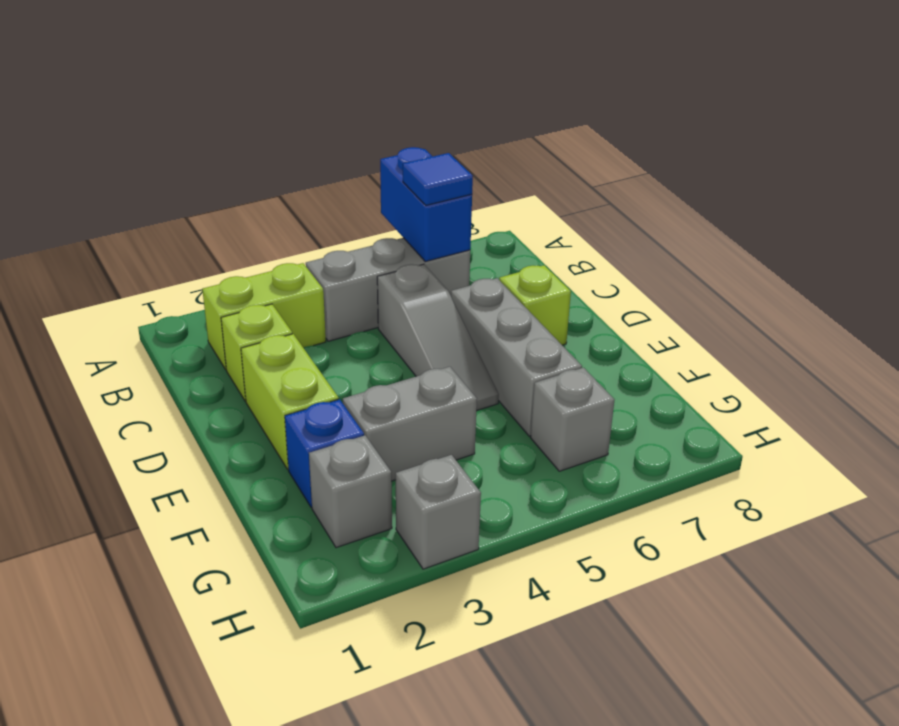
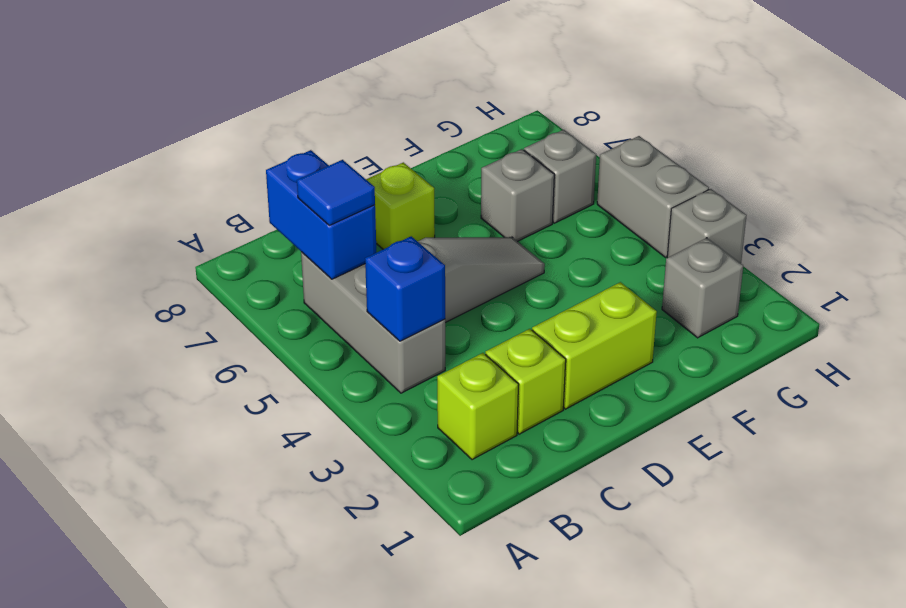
blue brick A6:B6 level 2 -> blue brick B6:B7 level 2
lime brick B2:B3 level 1 -> lime brick B2 level 1
grey brick D6:F6 level 1 -> grey brick F6 level 1
blue brick F2 level 1 -> blue brick B4 level 2
grey brick F3:F4 level 1 -> grey brick H4:H5 level 1

